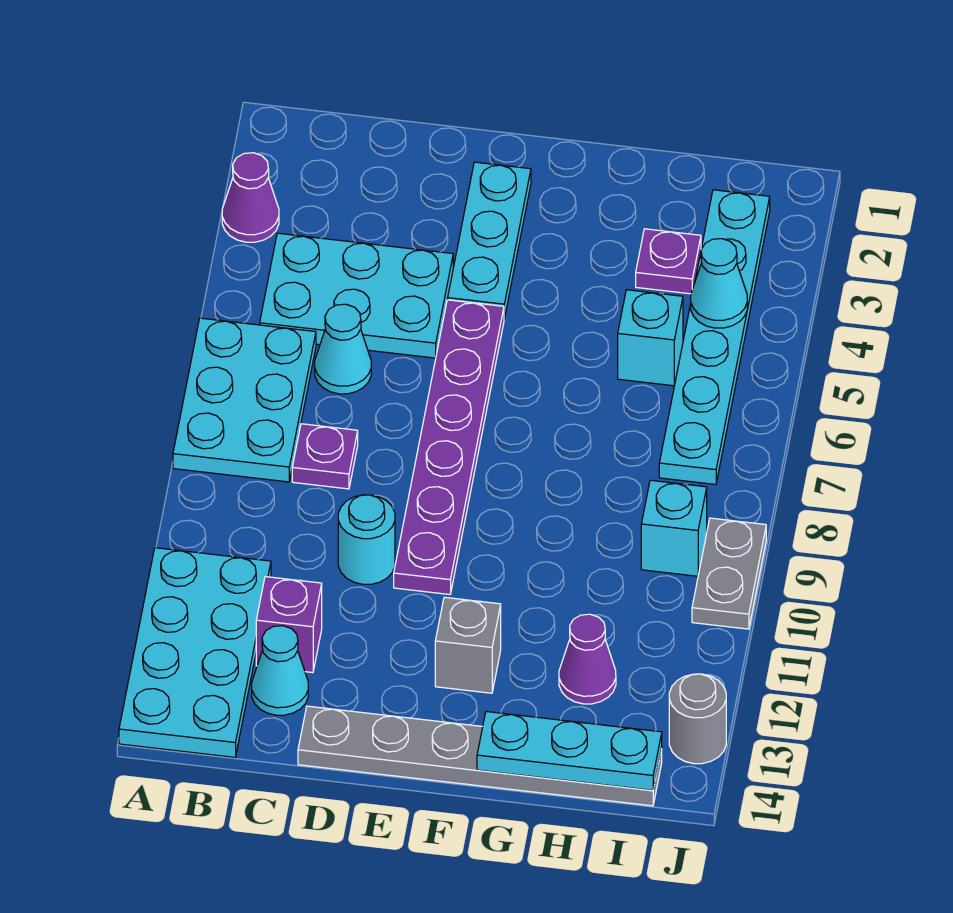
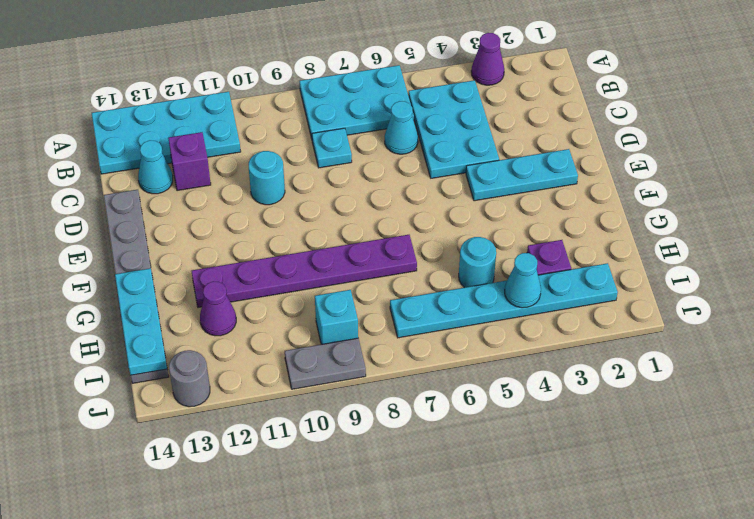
purple plate C8 level 1 -> cyan plate C8 level 1
purple plate E5:E10 level 1 -> purple plate G7:G12 level 1
grey brick F12 level 1 -> none
cyan brick H5 level 1 -> cyan round brick H5 level 1

